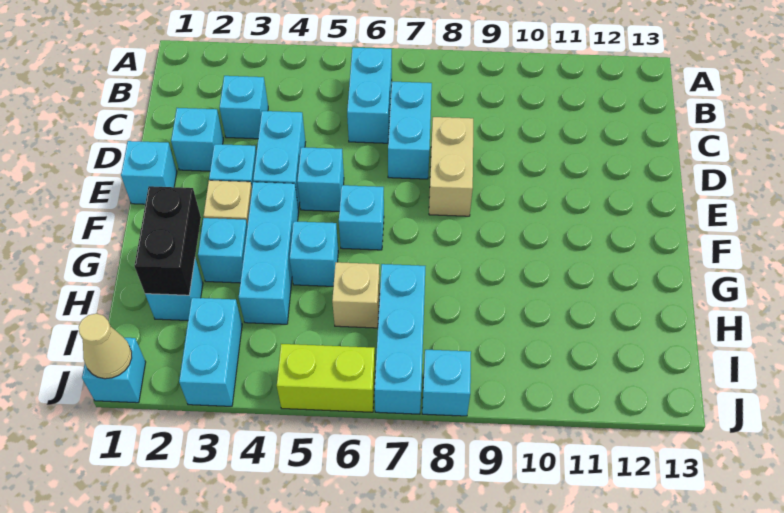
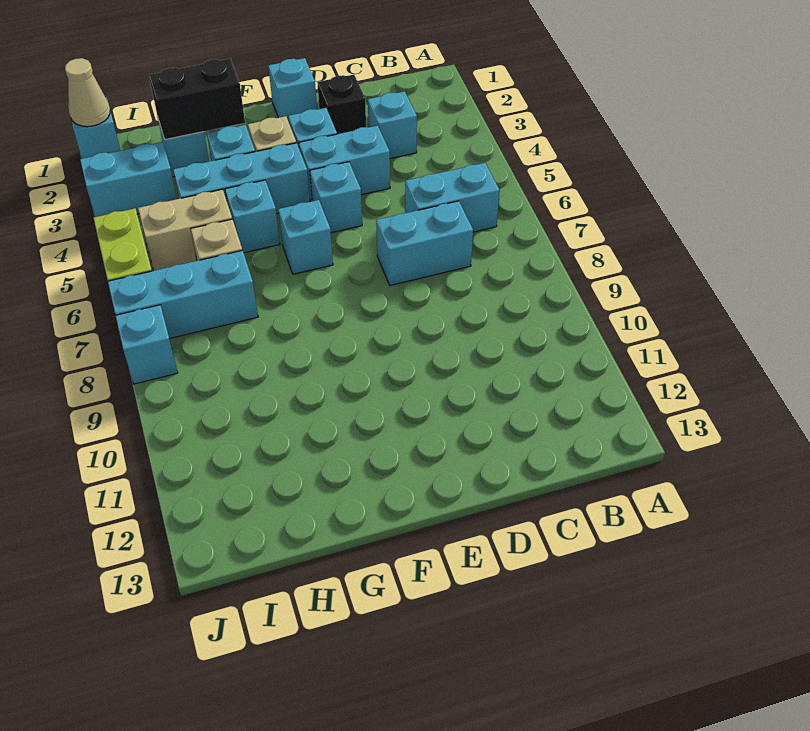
cyan brick D2 level 1 -> black brick D2 level 1
tan brick D8:E8 level 1 -> tan brick H5:I5 level 1

